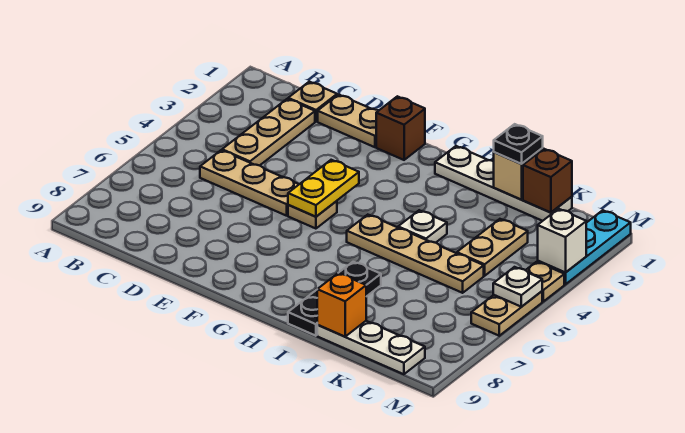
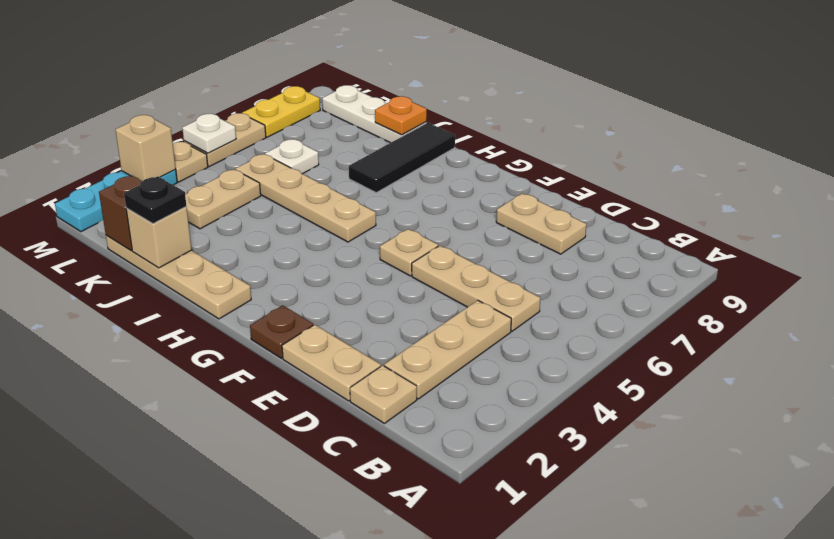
none -> tan plate D8:E8 level 1
brown brick F1 level 1 -> brown plate F1 level 1
yellow plate F4:F5 level 2 -> yellow plate M7:M8 level 1
white plate H1:K1 level 1 -> tan plate H1:K1 level 1
white plate I4 level 1 -> white plate K6 level 1
black plate I7:I9 level 1 -> black tile I7:I9 level 1
orange brick J9 level 2 -> orange plate J9 level 2
white brick M3 level 2 -> tan brick M3 level 2

